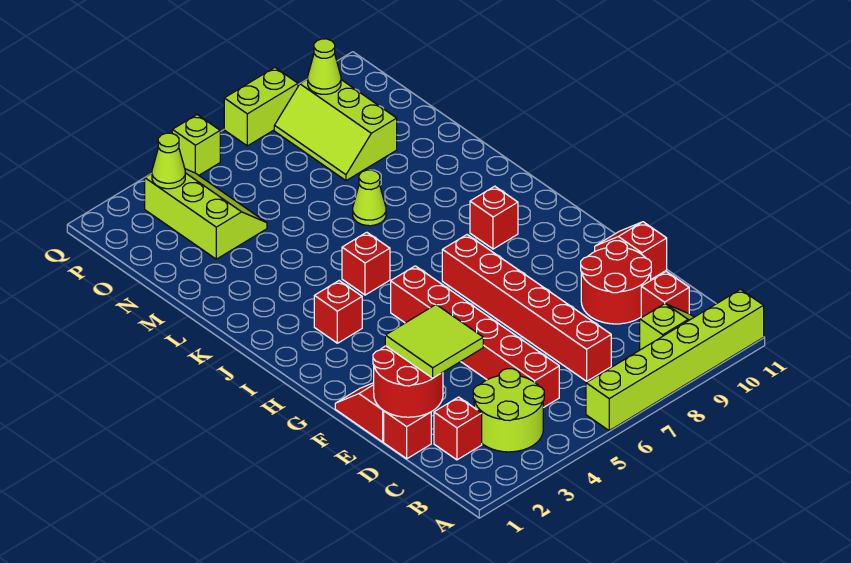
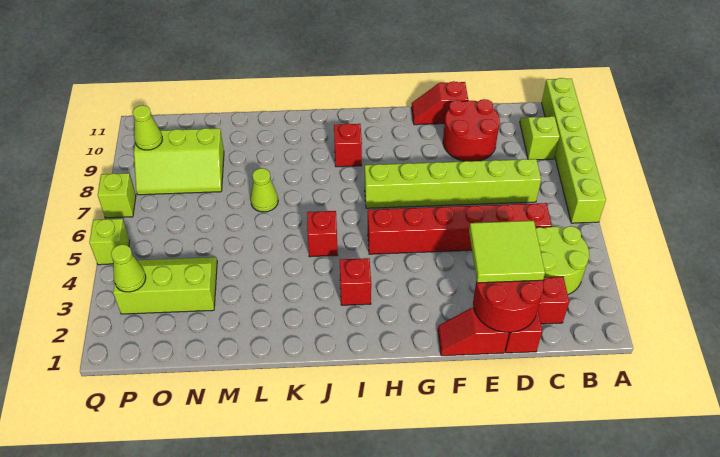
red brick C7:H7 level 1 -> lime brick C7:H7 level 1
red brick C10 level 1 -> none
lime brick Q7:Q8 level 1 -> lime brick Q7 level 1

